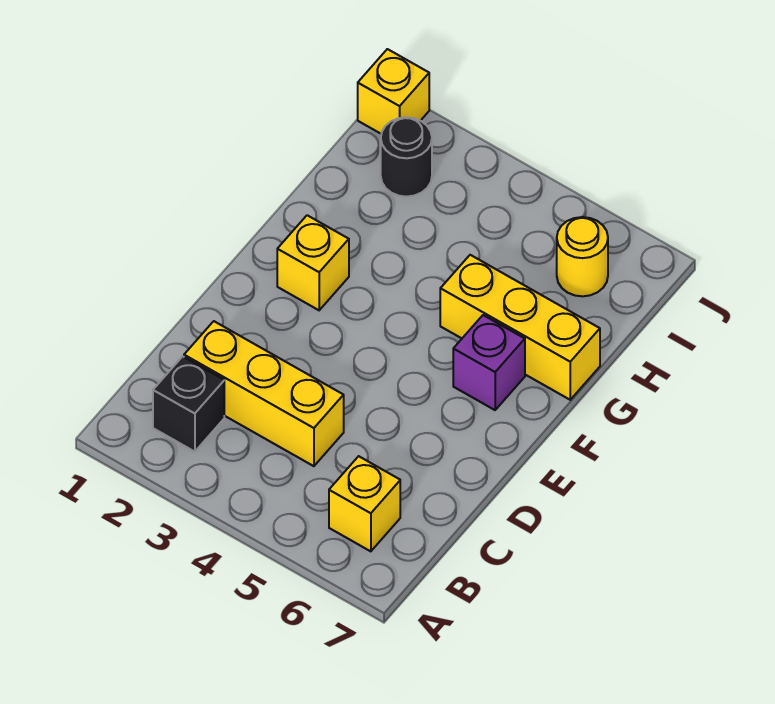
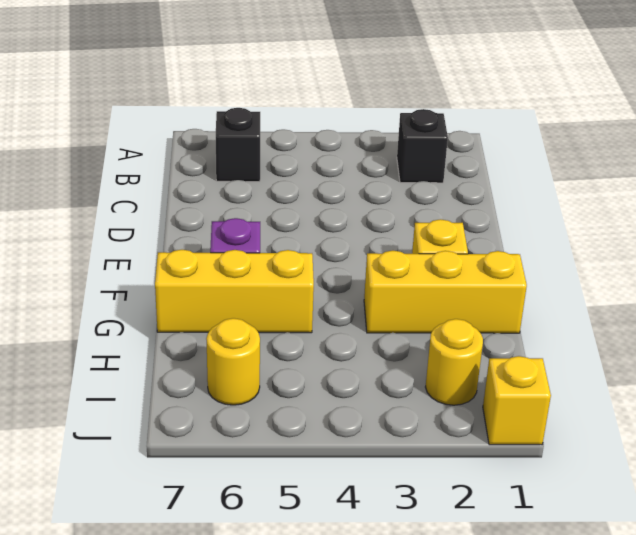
yellow brick B6 level 1 -> black brick B6 level 1
yellow brick C2:C4 level 1 -> yellow brick G1:G3 level 1
black round brick I2 level 1 -> yellow round brick I2 level 1

